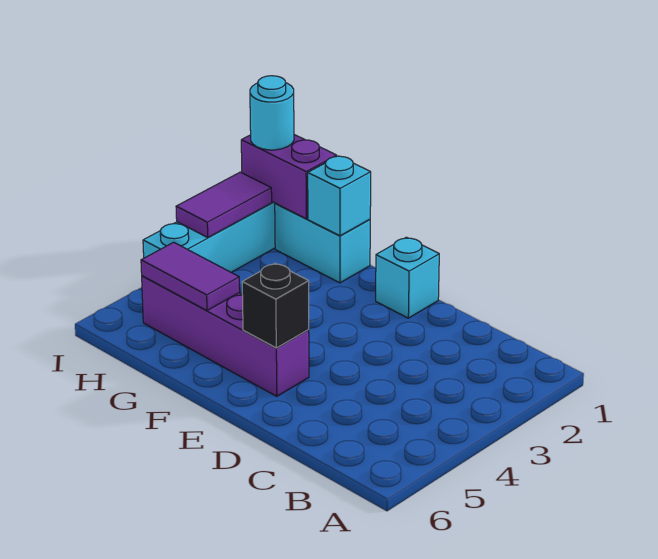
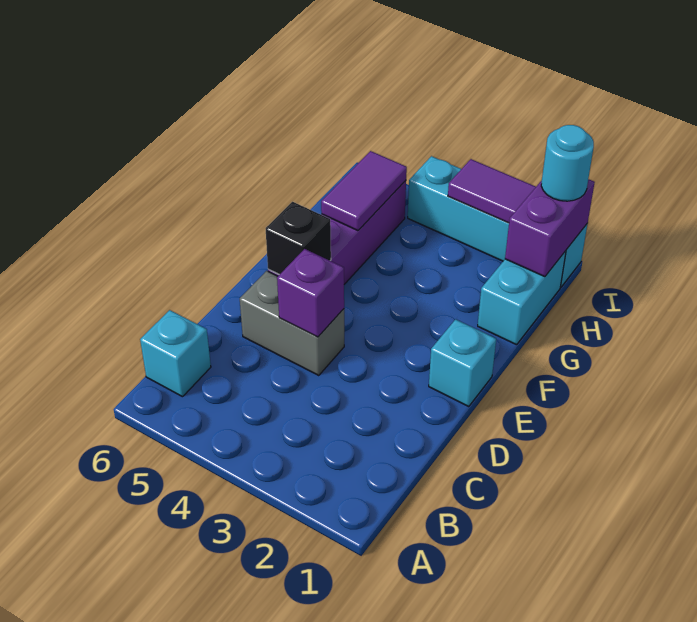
none -> grey brick D4:D5 level 1
none -> purple brick D4 level 2
cyan brick G1 level 2 -> cyan brick B6 level 1

